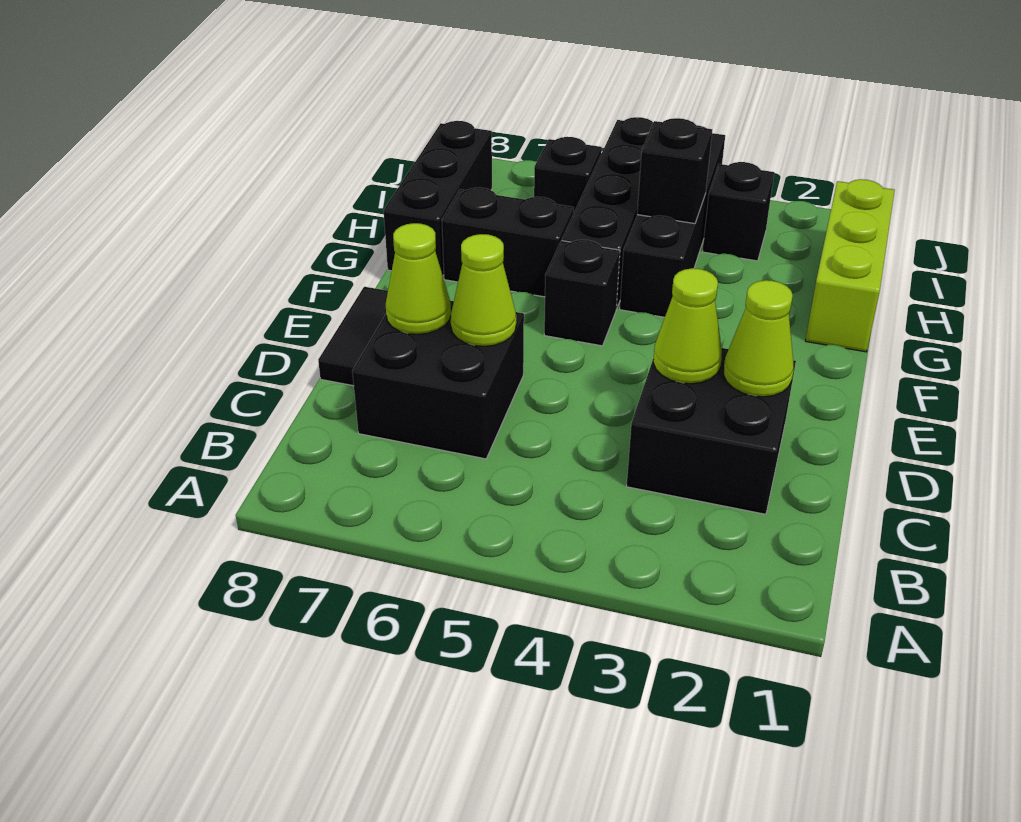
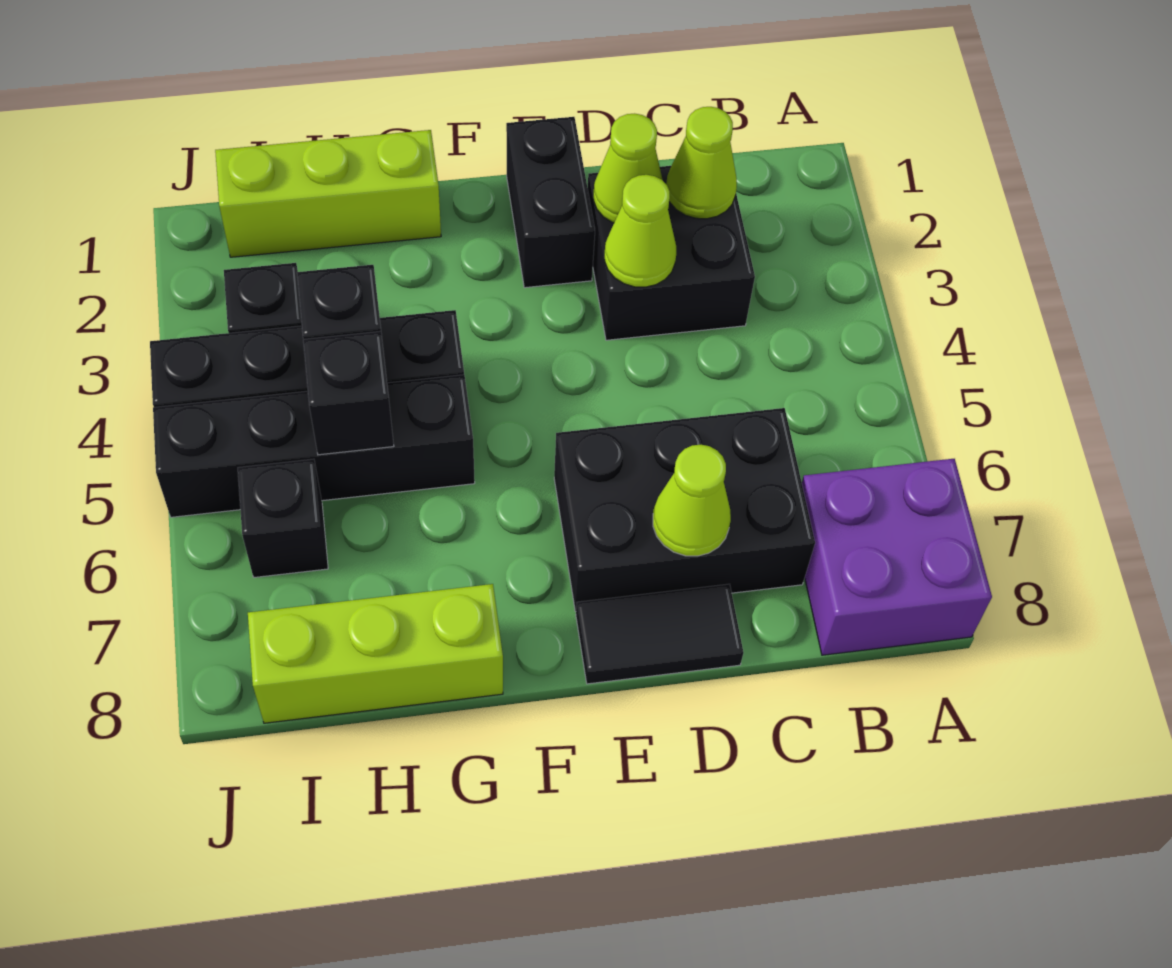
none -> purple brick A7:B8 level 1
black brick C6:D7 level 1 -> black brick C6:E7 level 1
lime cone D6 level 2 -> lime cone C2 level 2
black brick F5 level 1 -> black brick H5 level 2
black brick G6:G7 level 1 -> black brick E1:E2 level 1
black brick G8:I8 level 1 -> lime brick G8:I8 level 1

